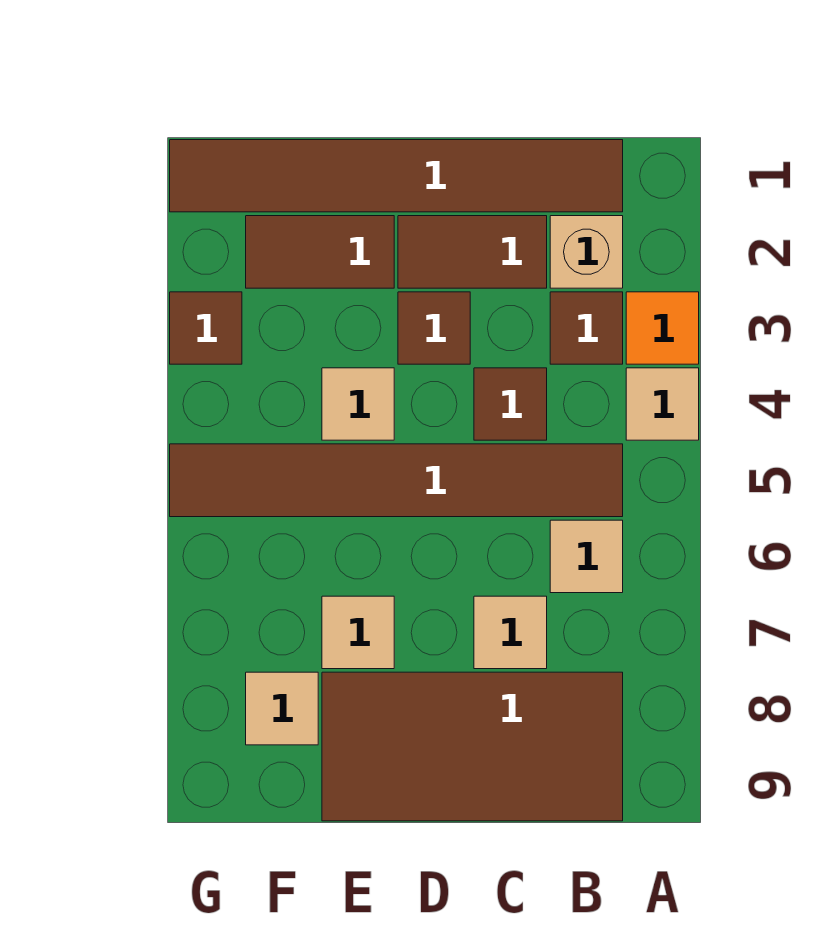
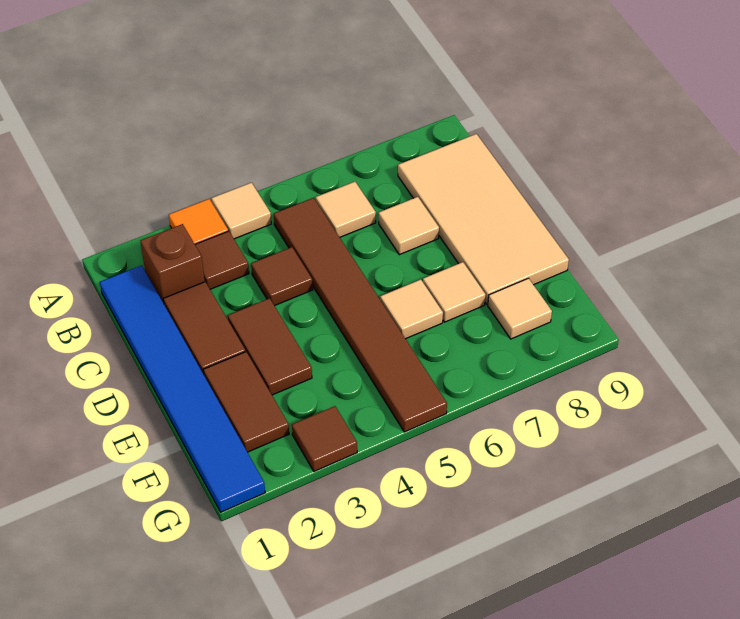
brown tile B1:G1 level 1 -> blue tile B1:G1 level 1
tan brick B2 level 1 -> brown brick B2 level 1
brown tile B8:E9 level 1 -> tan tile B8:E9 level 1
brown tile D3 level 1 -> brown tile D3:E3 level 1
tan tile E4 level 1 -> tan tile E6 level 1

